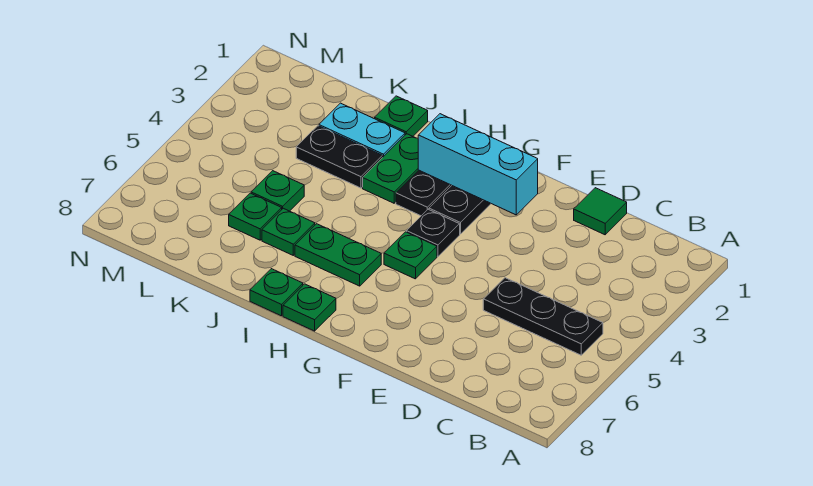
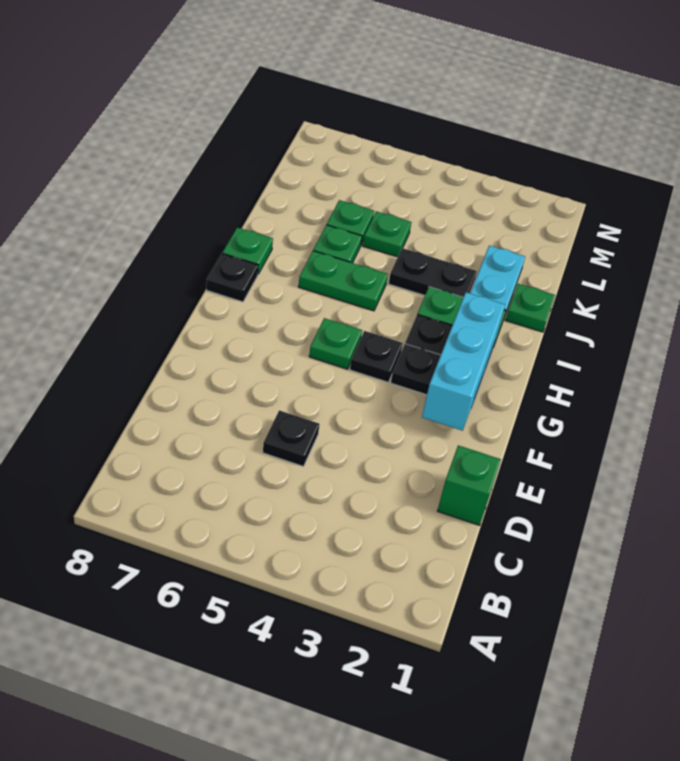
black plate B5:D5 level 1 -> black plate D5 level 1
green tile D1 level 1 -> green brick D1 level 1
green plate H6:I6 level 1 -> green plate I5:I6 level 1
green plate H8 level 1 -> black plate H8 level 1
black plate J3:K3 level 1 -> black plate J3:J4 level 1

